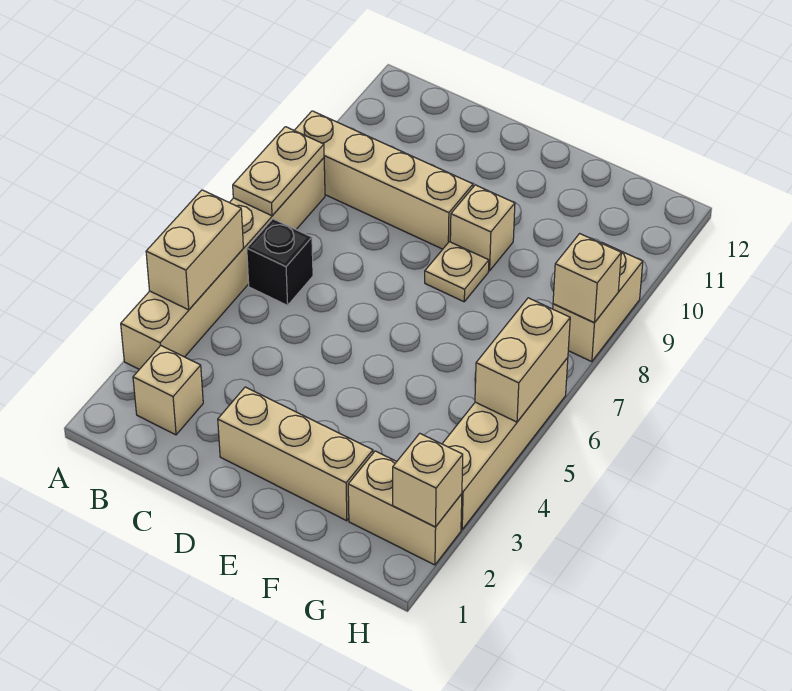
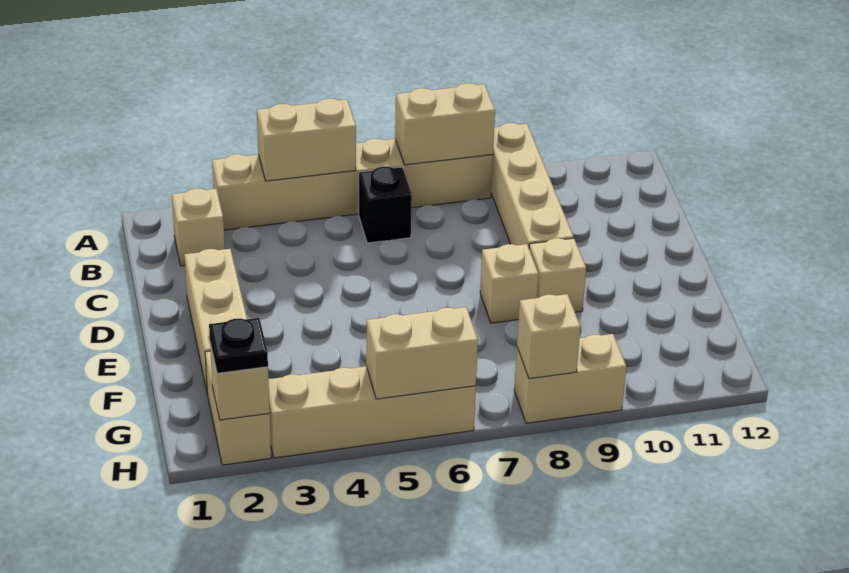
tan plate A7:A8 level 2 -> tan brick A7:A8 level 2
tan plate E8 level 1 -> tan brick E8 level 1
none -> black plate H2 level 3

